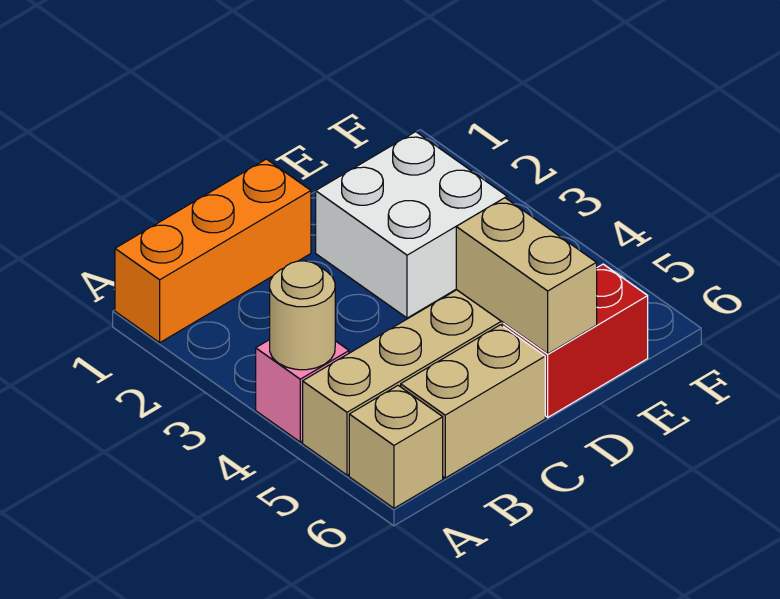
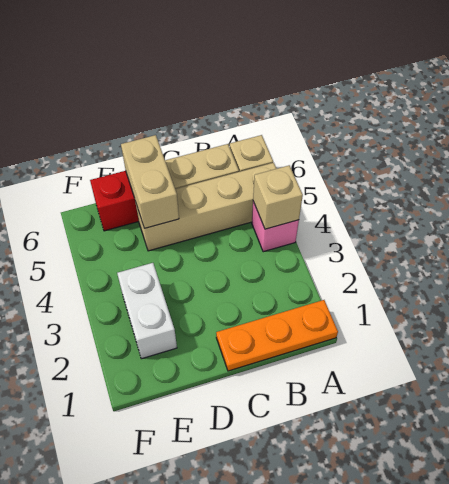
orange brick A1:C1 level 1 -> orange plate A1:C1 level 1
tan round brick A4 level 2 -> tan brick A4 level 2
white brick D2:E3 level 1 -> white brick E2:E3 level 1

